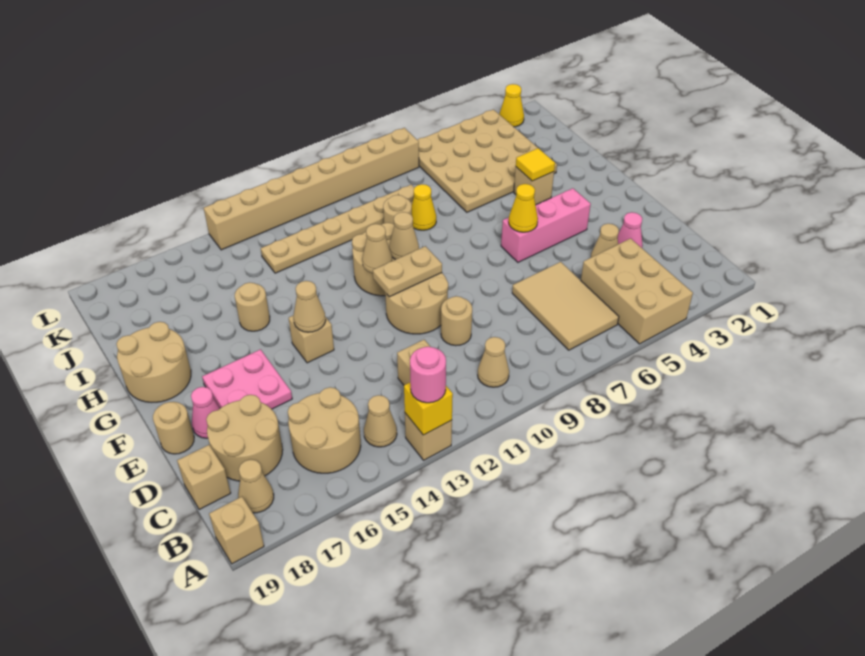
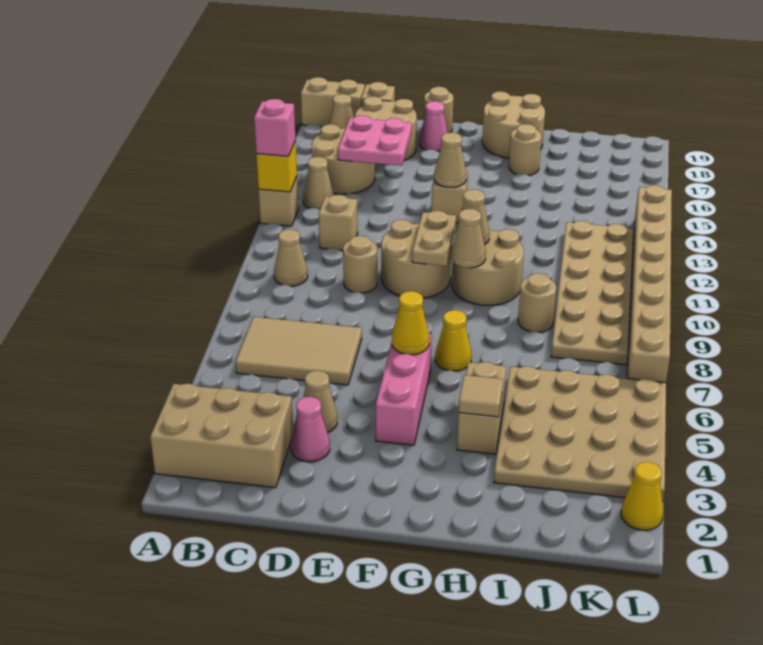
tan brick A4:C5 level 1 -> tan brick A2:C3 level 1
pink round brick A13 level 3 -> pink brick A13 level 3
tan brick A19 level 1 -> tan brick A19:B19 level 1
pink plate E16:F17 level 1 -> pink plate C15:D16 level 2
tan brick H4 level 1 -> tan brick H4:H5 level 1
yellow tile H4 level 2 -> tan tile H4 level 2
tan round brick H15 level 1 -> tan round brick H17 level 1
yellow cone I8 level 1 -> yellow cone G7 level 1
tan plate J8:J13 level 1 -> tan plate J8:K13 level 1

